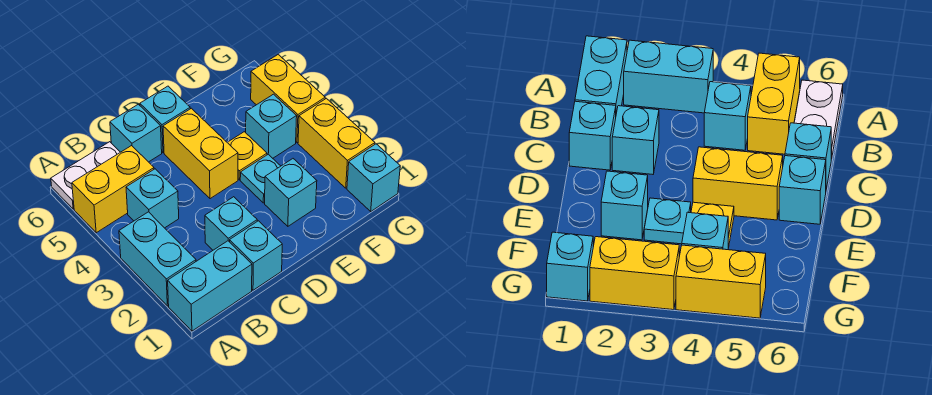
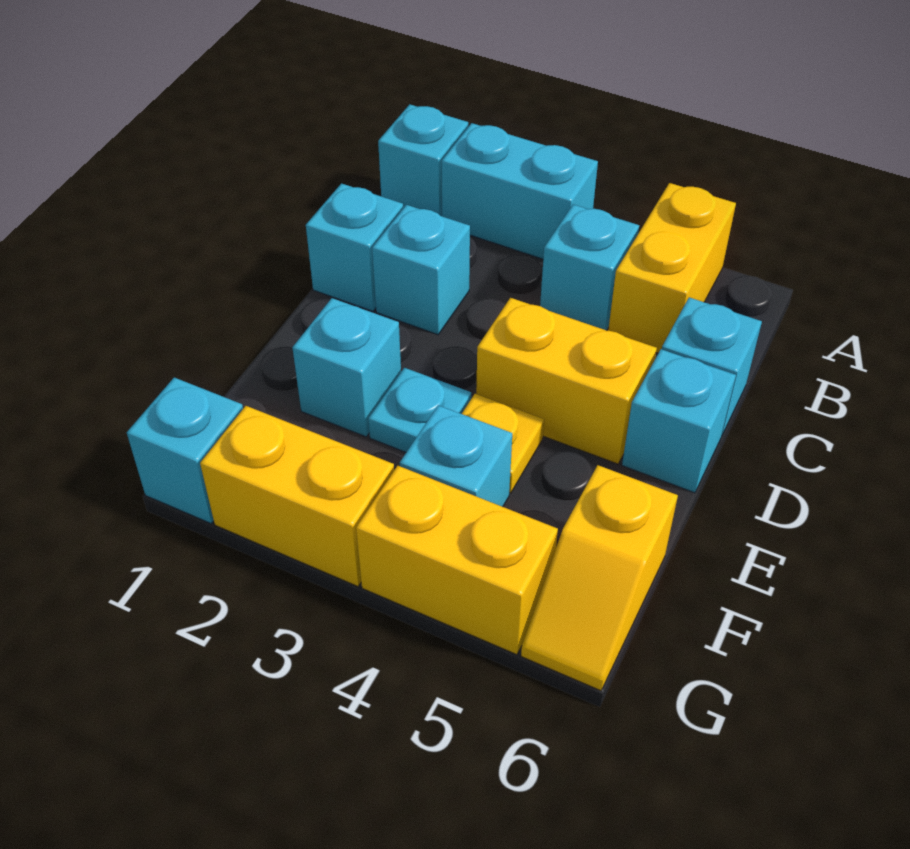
cyan brick A1:B1 level 1 -> cyan brick A1 level 1
white plate A6:B6 level 1 -> none
none -> yellow slope F6:G6 level 1 top F

